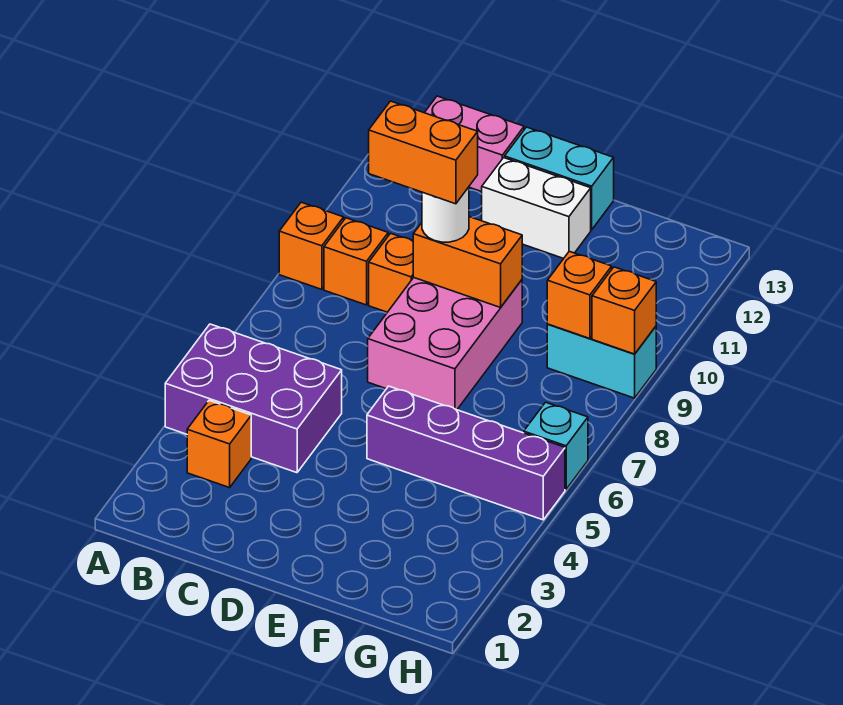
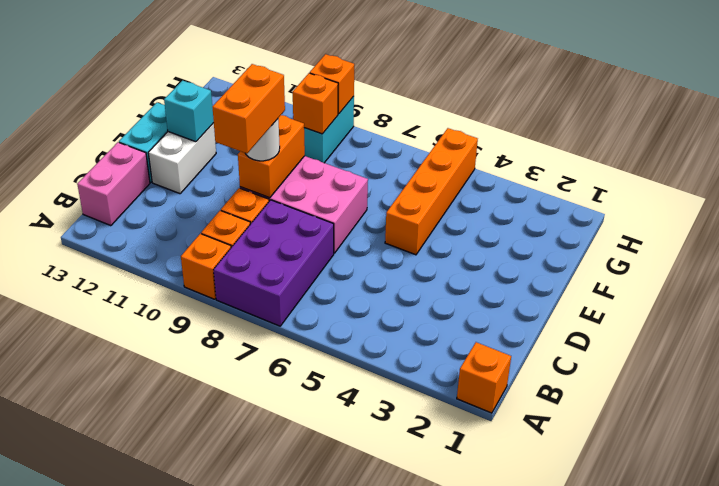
purple brick A4:C5 level 1 -> purple brick A7:C8 level 1
orange brick B3 level 1 -> orange brick A1 level 1
purple brick E5:H5 level 1 -> orange brick E5:H5 level 1
cyan brick H6 level 1 -> cyan brick E12 level 2

